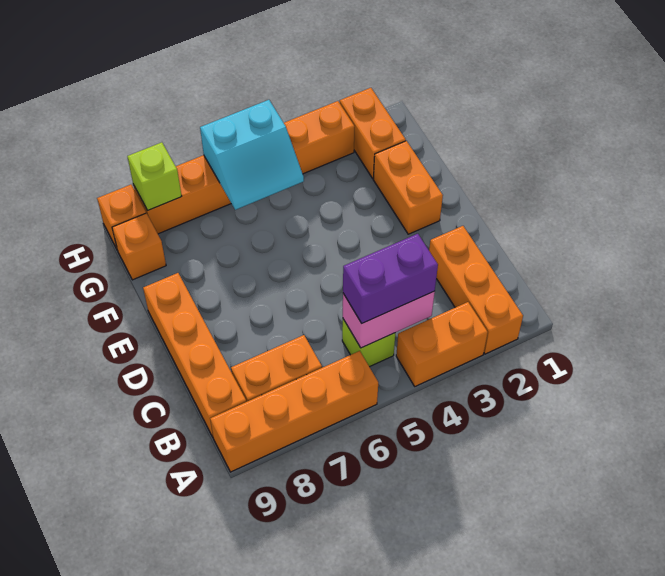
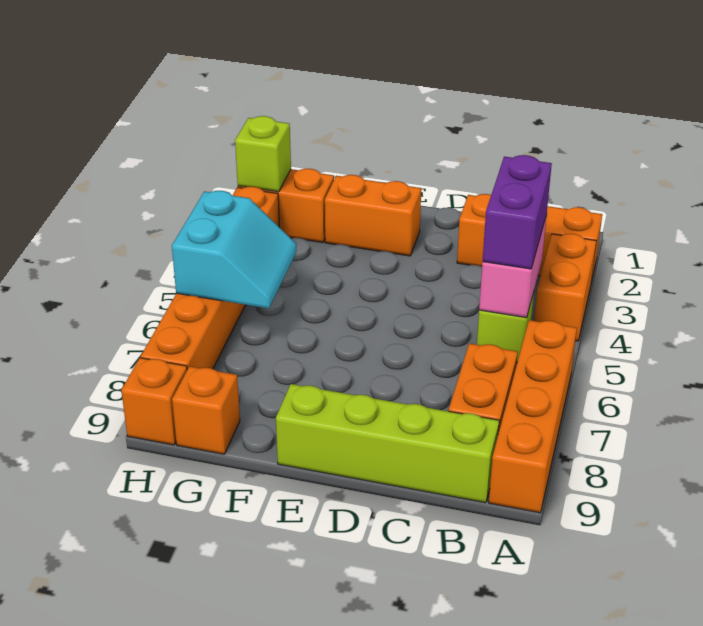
orange brick B9:E9 level 1 -> lime brick B9:E9 level 1
lime brick H8 level 2 -> lime brick H2 level 2

